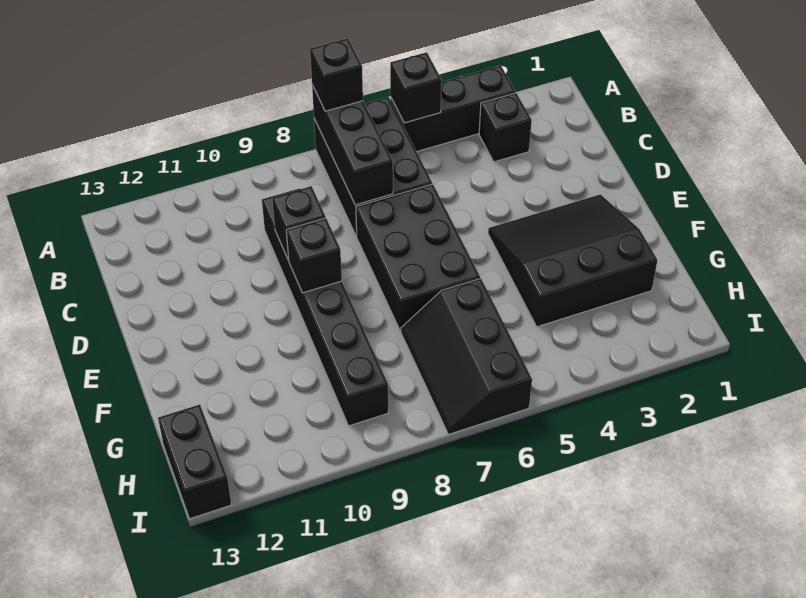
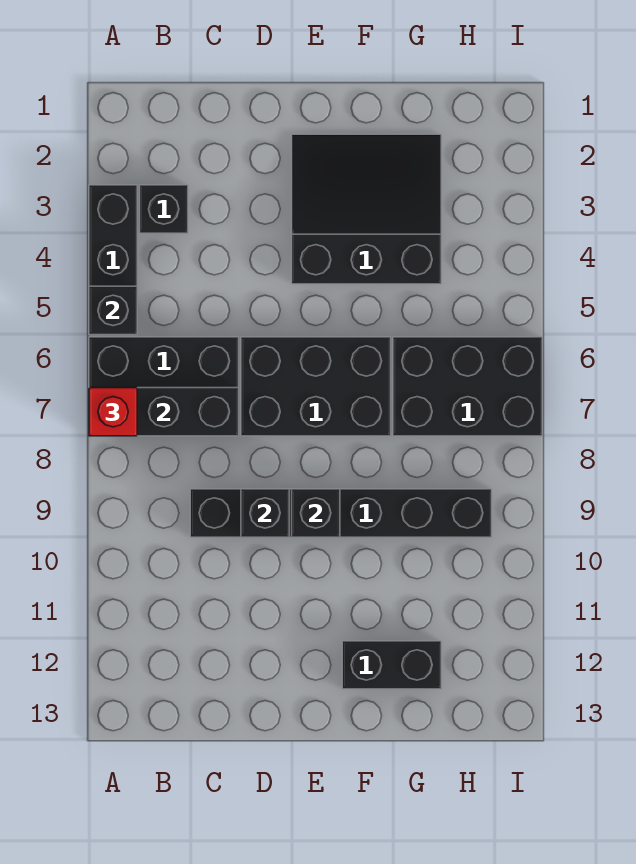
black brick A7 level 3 -> red brick A7 level 3
black slope E2:G4 level 1 top G -> black slope E2:G4 level 1 top 4
black slope G6:I7 level 1 top 6 -> black brick G6:I7 level 1
black brick H13:I13 level 1 -> black brick F12:G12 level 1

